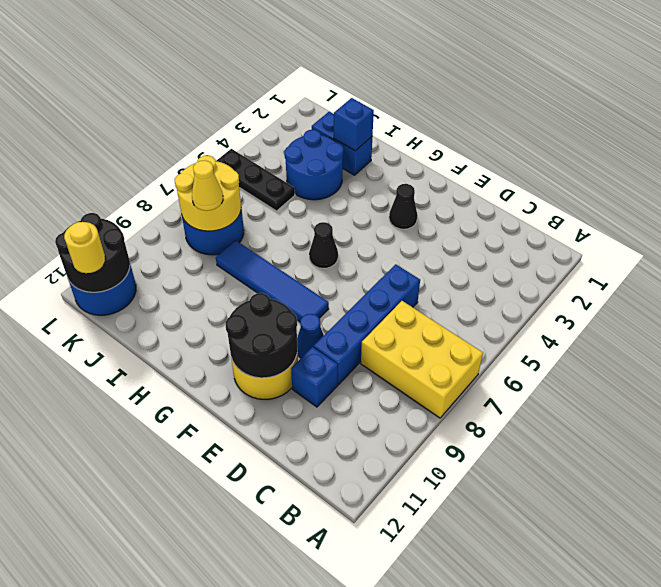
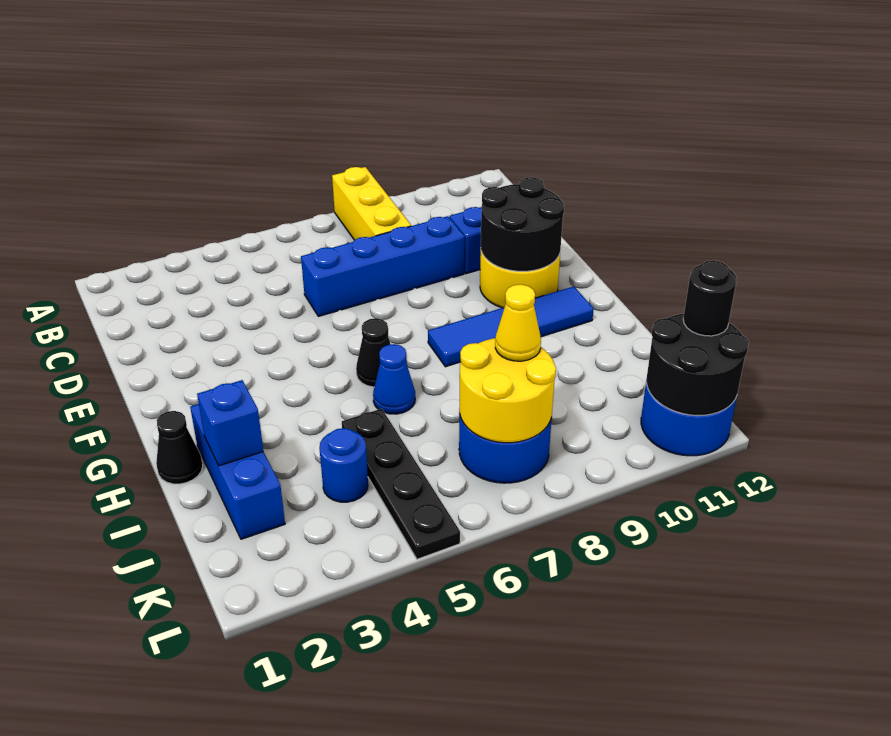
yellow brick A7:C8 level 1 -> yellow brick A8:C8 level 1
blue cone E9 level 1 -> blue cone H6 level 1
black cone F3 level 1 -> black cone H1 level 1
blue tile F8:I8 level 1 -> blue tile G8:G11 level 1
blue brick I2:J2 level 1 -> blue brick H2:J2 level 1
blue round brick I3:J4 level 1 -> blue round brick J4 level 1
black plate J5:L5 level 1 -> black plate I5:L5 level 1
yellow round brick K12 level 3 -> black round brick K12 level 3

